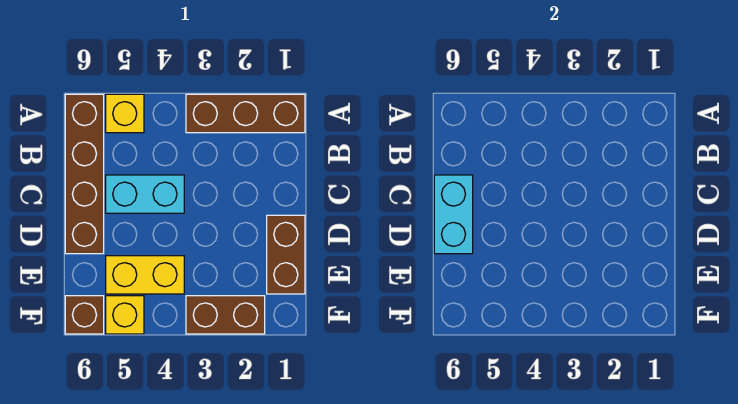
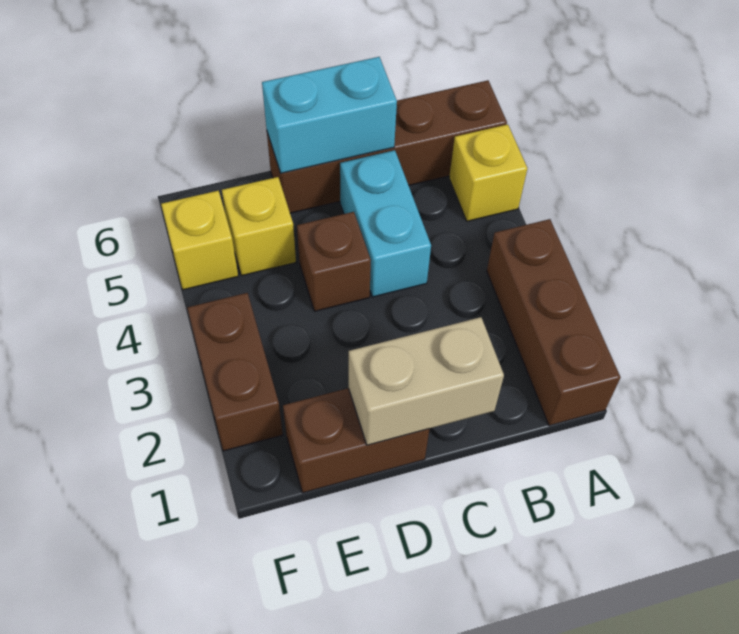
none -> tan brick C1:D1 level 2
yellow brick E4:E5 level 1 -> yellow brick E5 level 1
brown brick F6 level 1 -> brown brick D4 level 1

